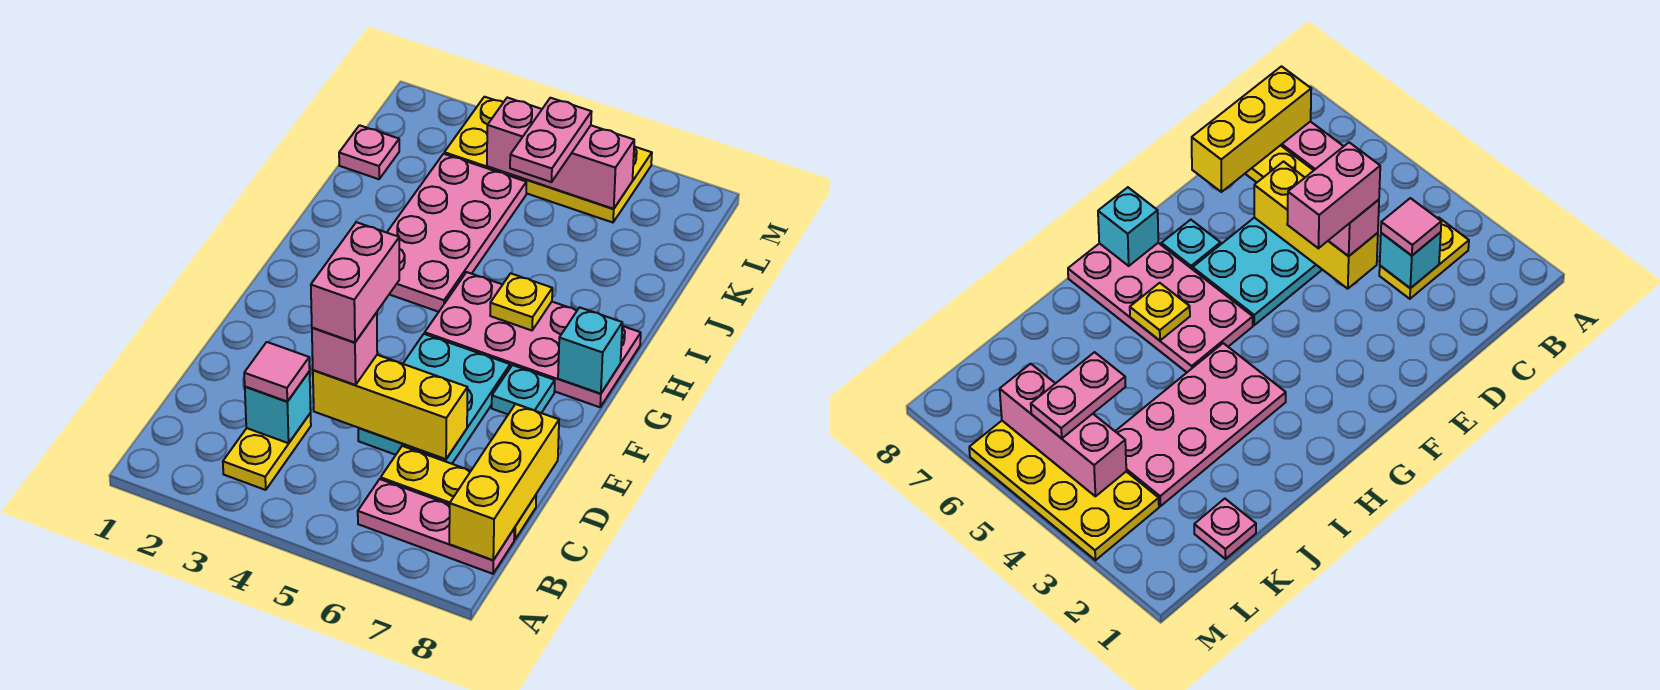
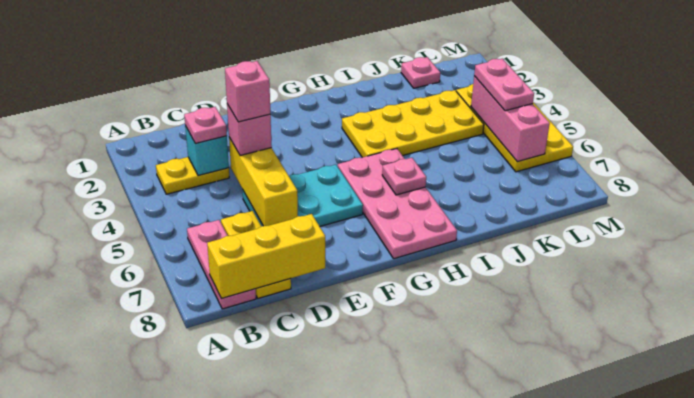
pink tile C3 level 3 -> pink plate C3 level 3
pink brick D4:E4 level 4 -> pink brick D4 level 4
cyan plate F7 level 1 -> none
cyan brick G8 level 2 -> none
pink plate H3:K4 level 1 -> yellow plate H3:K4 level 1
yellow plate H6 level 2 -> pink plate H6 level 2
pink plate K5:L5 level 3 -> pink plate L4:L5 level 3

